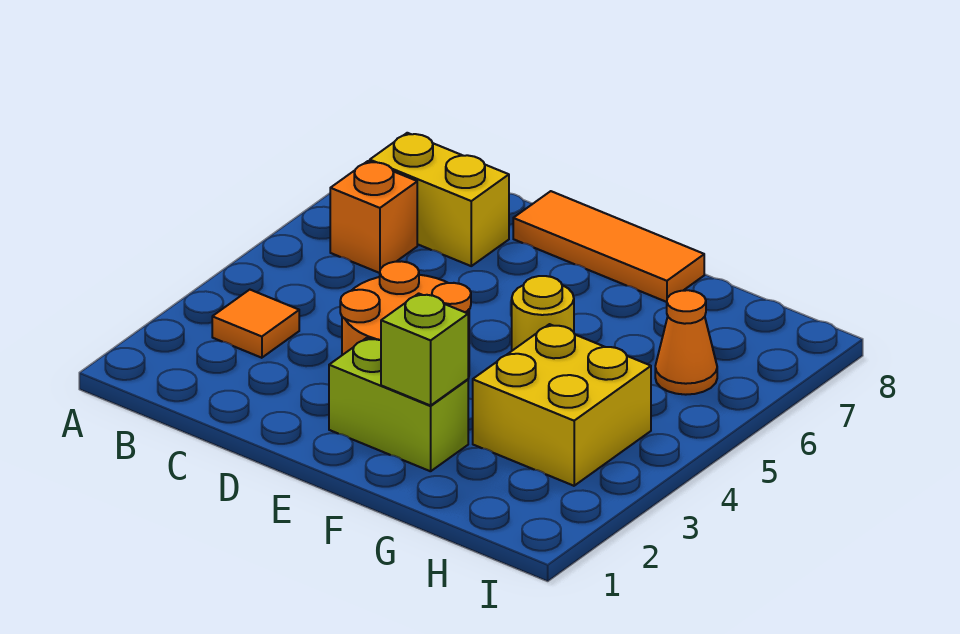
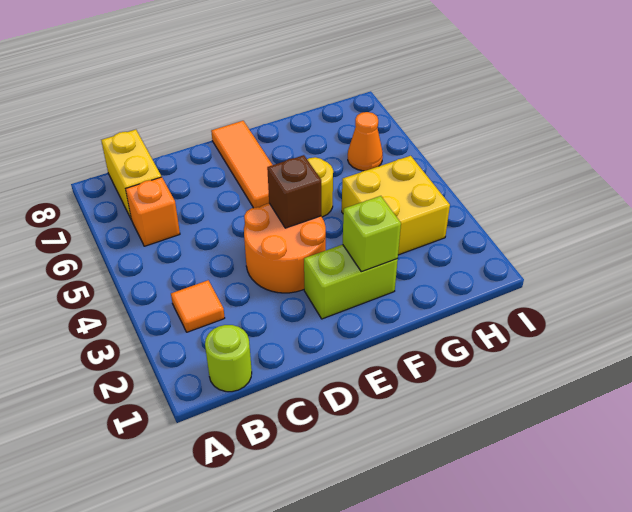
none -> lime round brick B1 level 1
yellow brick B7:C7 level 1 -> yellow brick B7:B8 level 1
orange tile D8:F8 level 1 -> orange tile E6:E8 level 1
none -> brown brick E4 level 2

